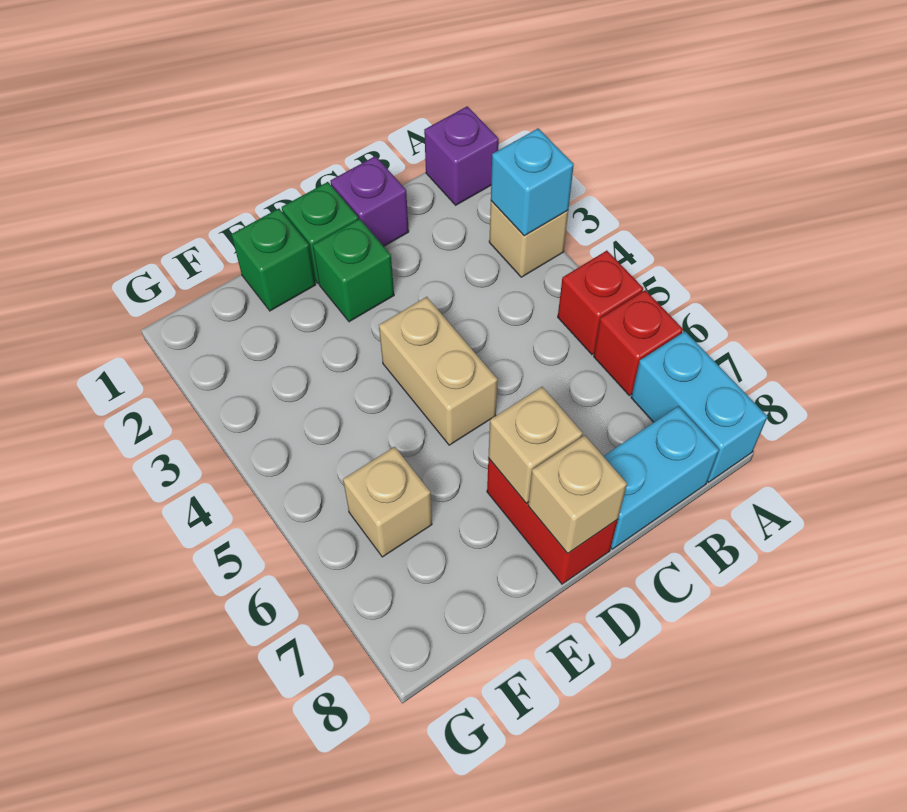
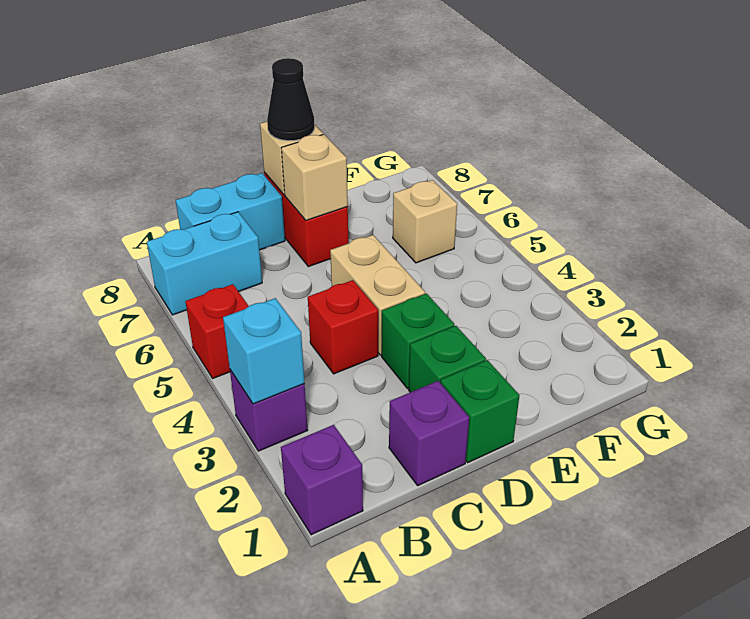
tan brick A3 level 1 -> purple brick A3 level 1
red brick A6 level 1 -> red brick C4 level 1
cyan brick A7:A8 level 1 -> cyan brick A7:B7 level 1
none -> black cone D8 level 3
green brick E1 level 1 -> green brick D3 level 1

